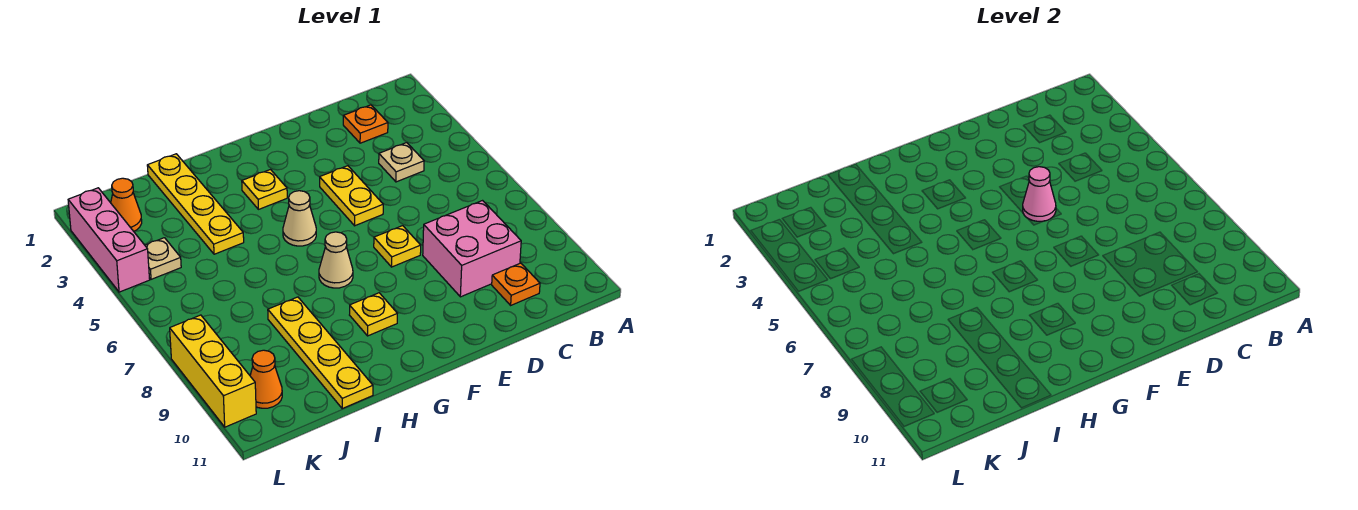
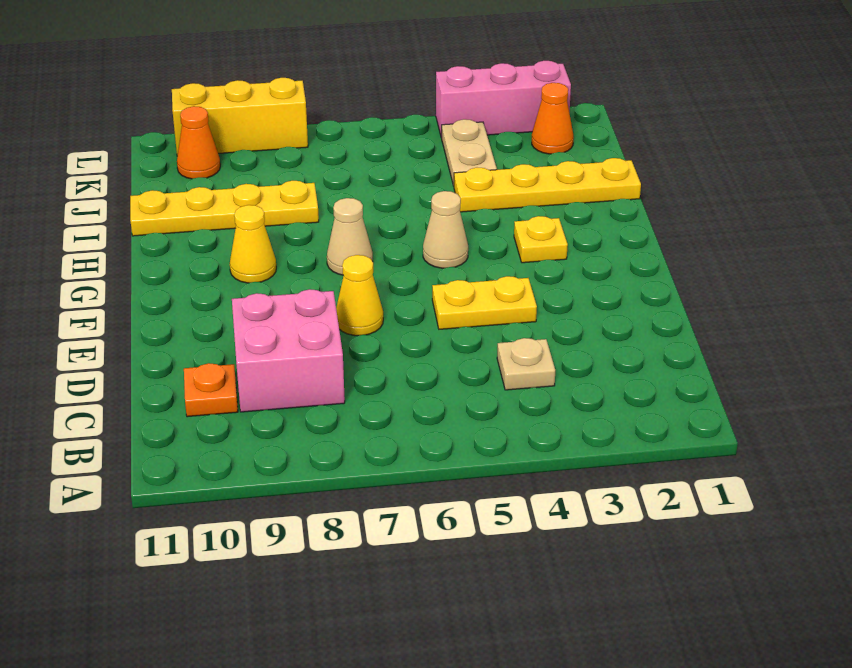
orange plate C2 level 1 -> none
pink cone E5 level 2 -> none
yellow plate E7 level 1 -> yellow cone E7 level 1
yellow plate G9 level 1 -> yellow cone G9 level 1
tan plate K4 level 1 -> tan plate J4:K4 level 1

